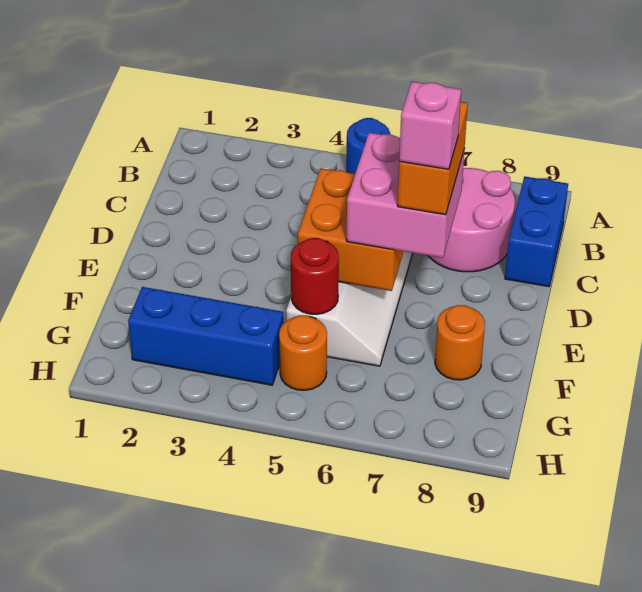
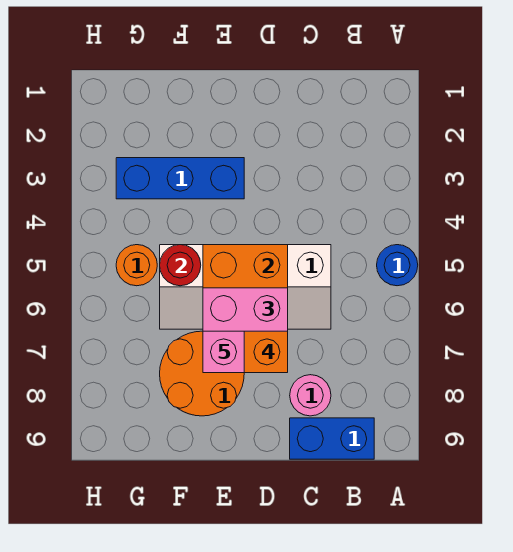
pink round brick B7:C8 level 1 -> pink round brick C8 level 1
orange round brick F8 level 1 -> orange round brick E7:F8 level 1
blue brick G2:G4 level 1 -> blue brick E3:G3 level 1

